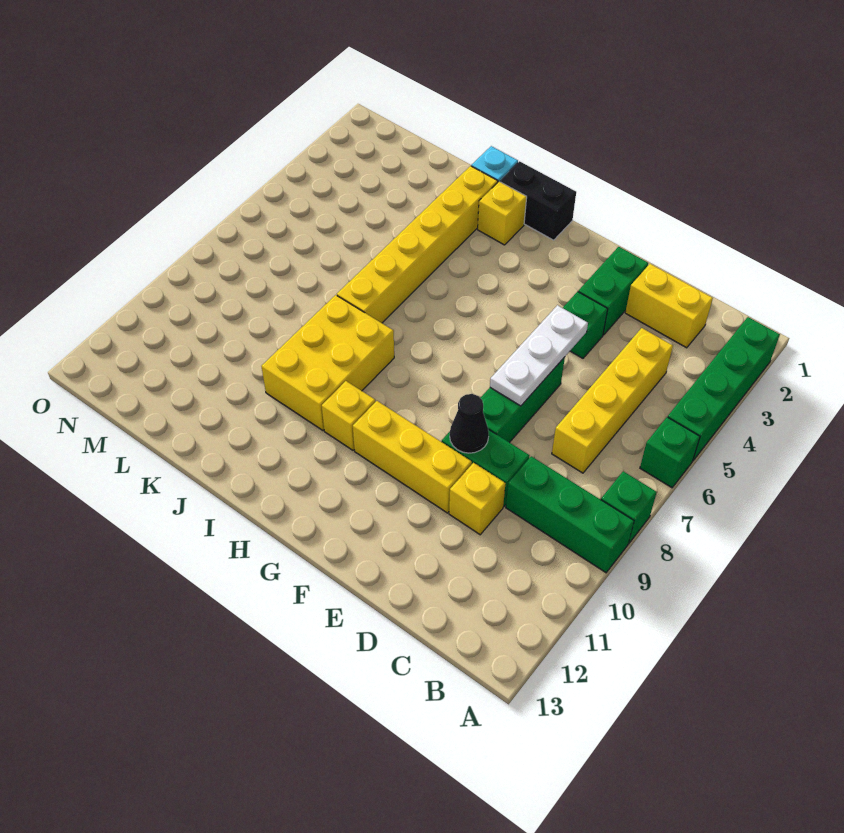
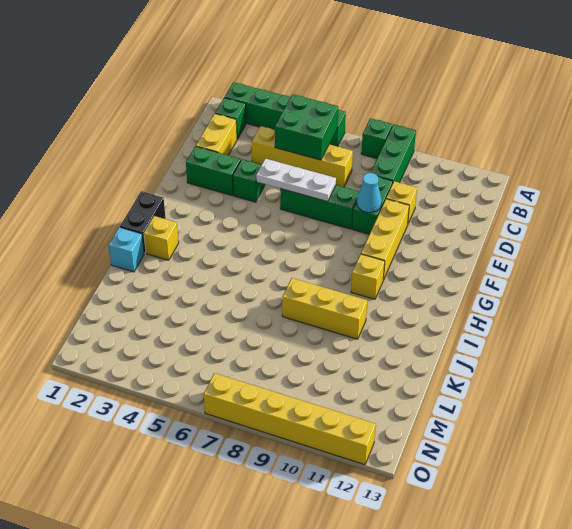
none -> green brick B2 level 1
none -> green brick B5:C6 level 2
black cone E9 level 2 -> cyan cone E9 level 2
yellow brick I8:J10 level 1 -> yellow brick J8:J10 level 1
yellow brick J2:J7 level 1 -> yellow brick O7:O12 level 1

